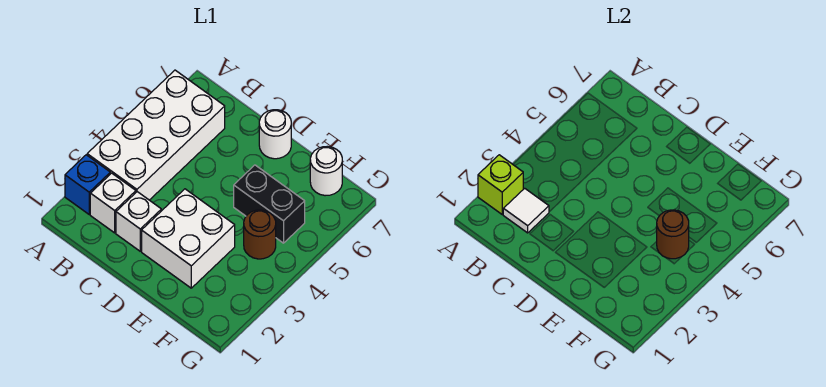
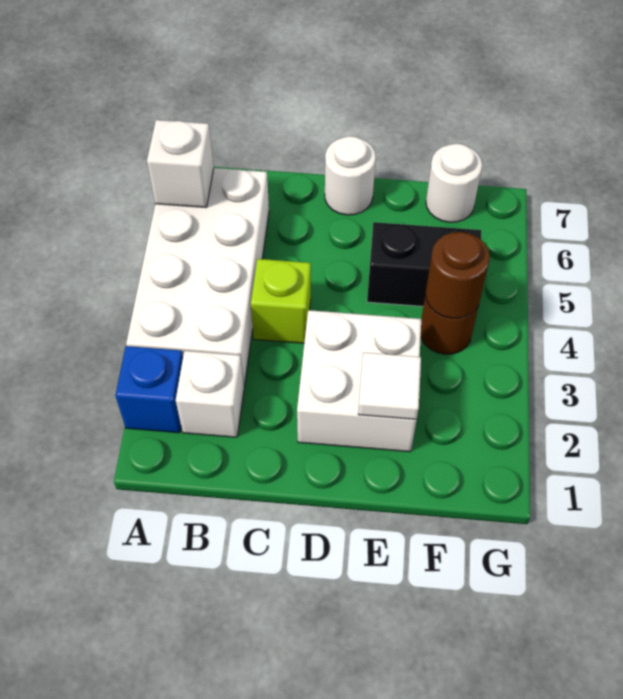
lime brick A2 level 2 -> lime brick C4 level 1
white tile B2 level 2 -> white tile E2 level 2
white brick C2 level 1 -> white brick A6 level 2

